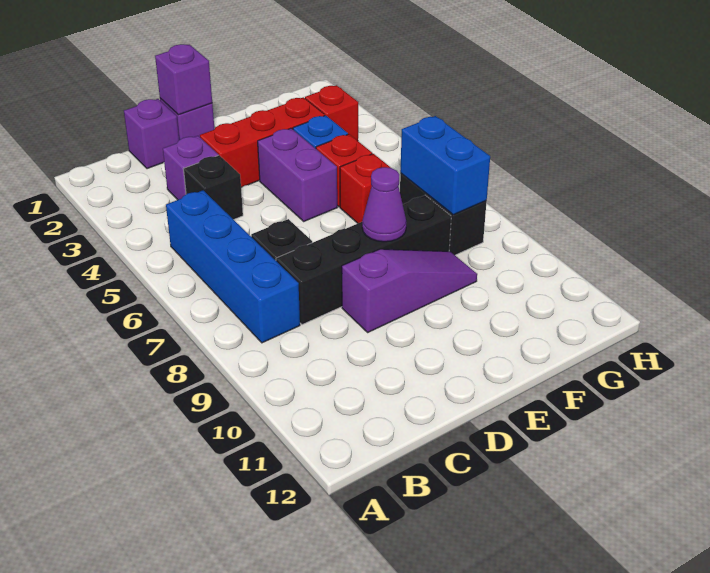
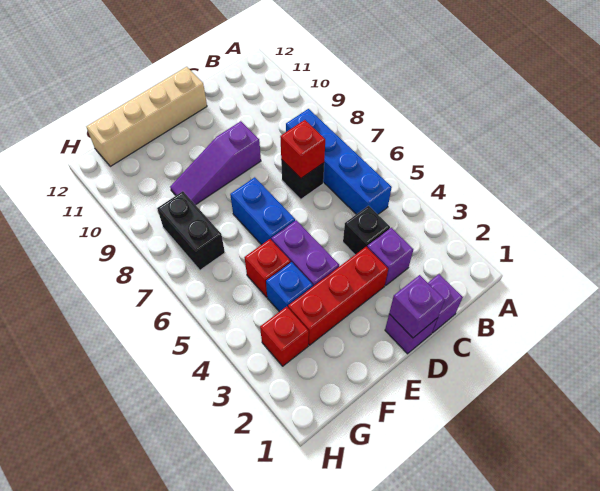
black brick C8:F8 level 1 -> none
none -> tan brick D12:G12 level 1
purple cone E8 level 2 -> none
red brick F6 level 1 -> red brick C7 level 2
blue brick G7:G8 level 2 -> blue brick E6:E7 level 1

